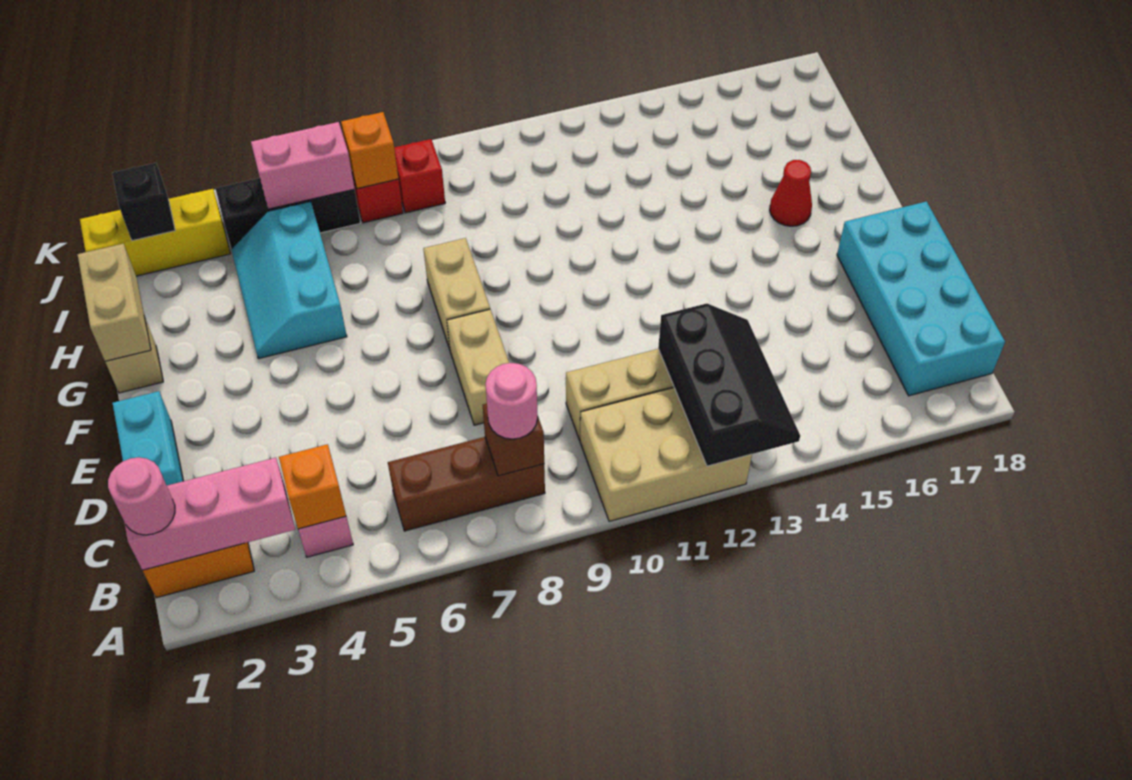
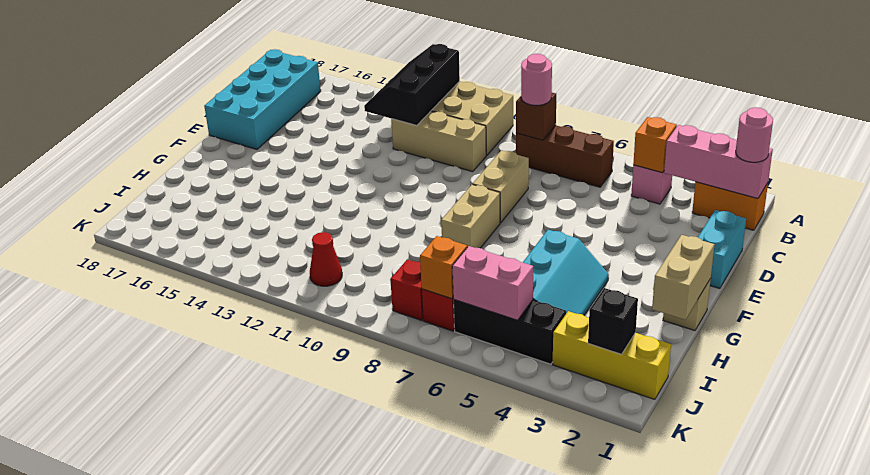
red cone G16 level 1 -> red cone J11 level 1

